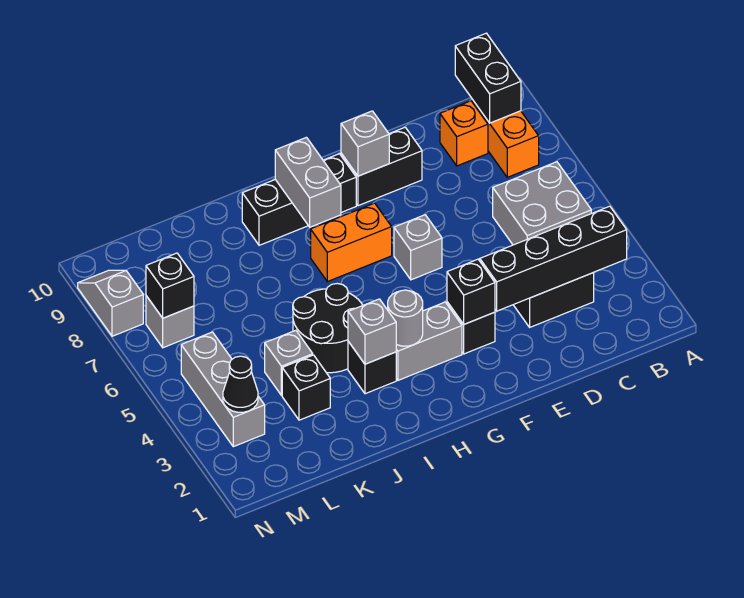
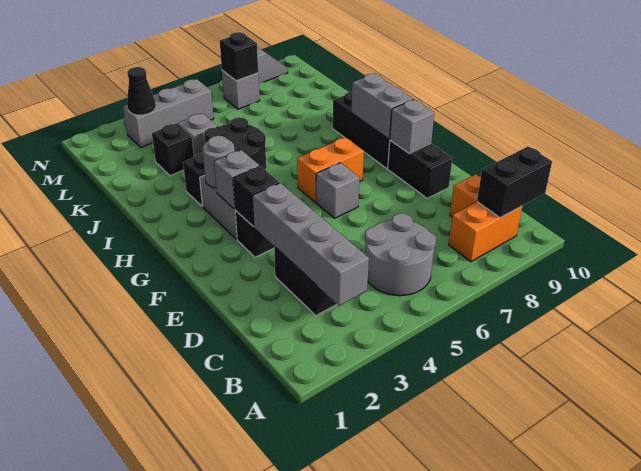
black brick B3:E3 level 2 -> grey brick B3:E3 level 2
grey brick B5:C6 level 1 -> grey round brick B5:C6 level 1
orange brick G7:H7 level 1 -> orange brick G6:G7 level 1
grey brick H8:H9 level 2 -> grey brick G9:H9 level 2
grey brick I3 level 2 -> grey brick G3 level 2

